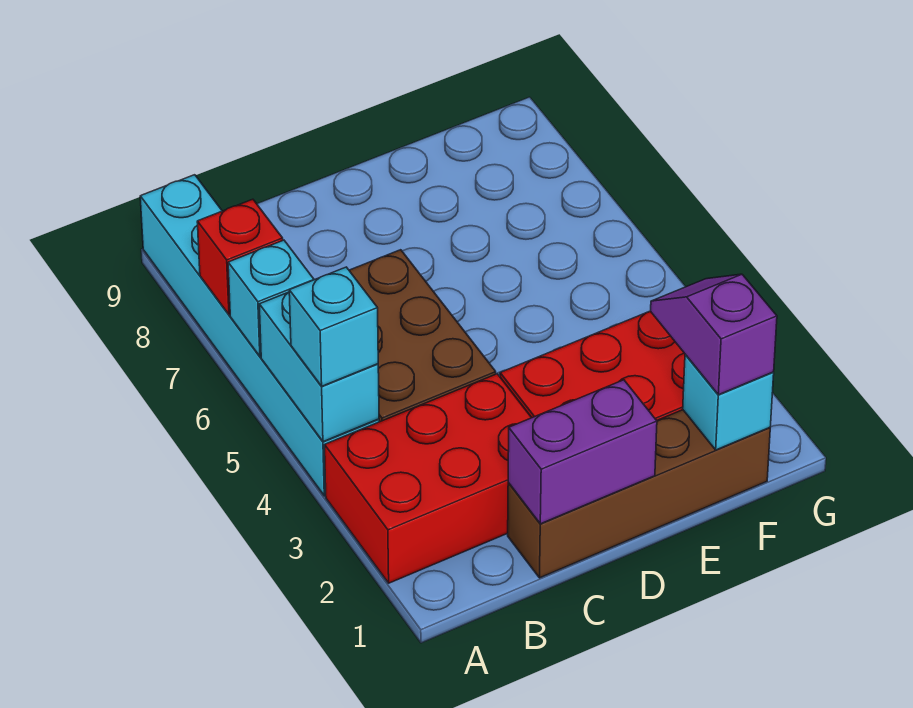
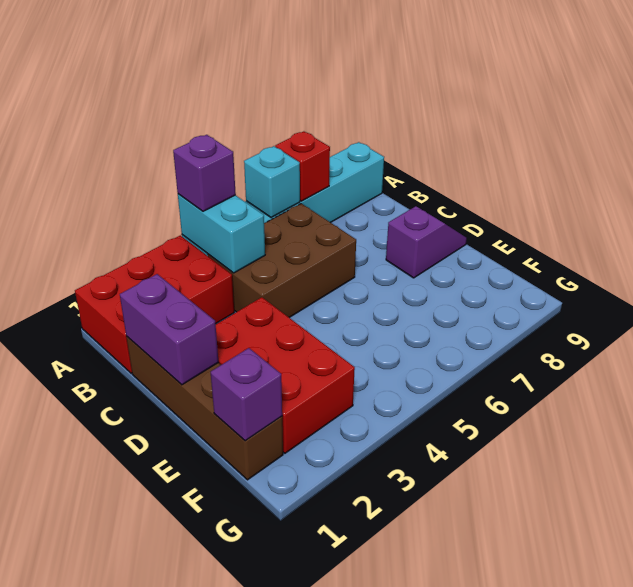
red brick A2:C3 level 1 -> red brick A1:B3 level 1
cyan brick A4:A5 level 2 -> cyan brick A4:B4 level 2
cyan brick A4 level 3 -> purple brick A4 level 3
cyan brick F1 level 2 -> purple brick F1 level 2
purple slope F1:F2 level 3 top 1 -> purple slope D8:D9 level 1 top 8

